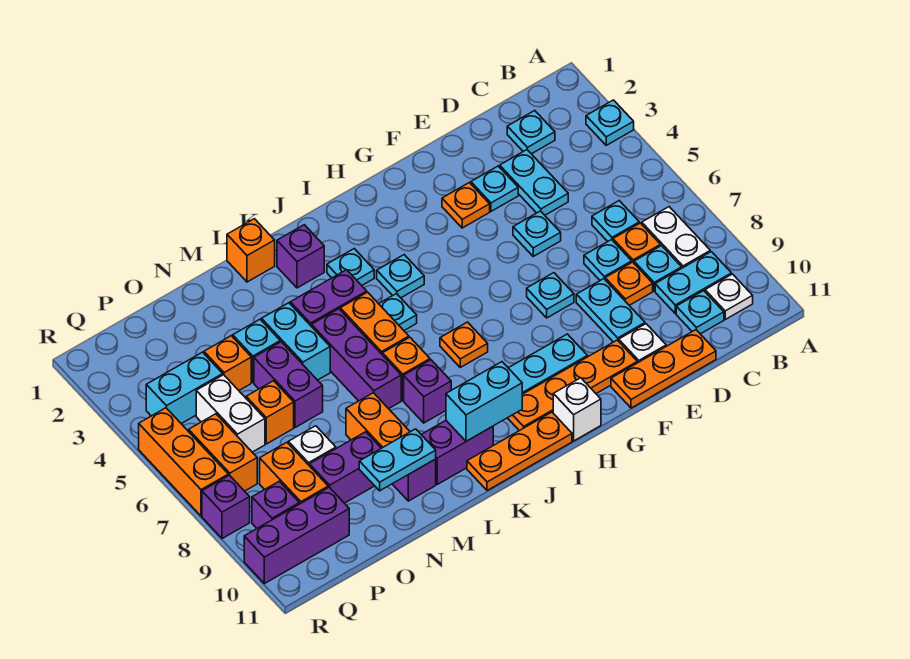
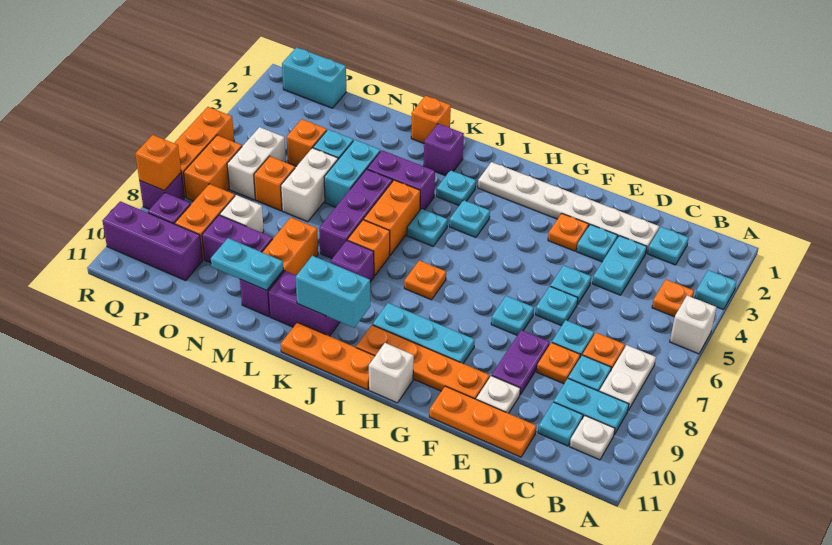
none -> white brick A5 level 1
none -> orange plate B4 level 1
cyan plate C6 level 1 -> cyan plate E6 level 1
none -> white plate D2:I2 level 1
cyan plate E8:E9 level 1 -> purple plate E8:E9 level 1
purple brick N5:N6 level 1 -> white brick N5:N6 level 1
cyan brick P4:Q4 level 1 -> cyan brick P1:Q1 level 1
none -> orange brick R8 level 2

